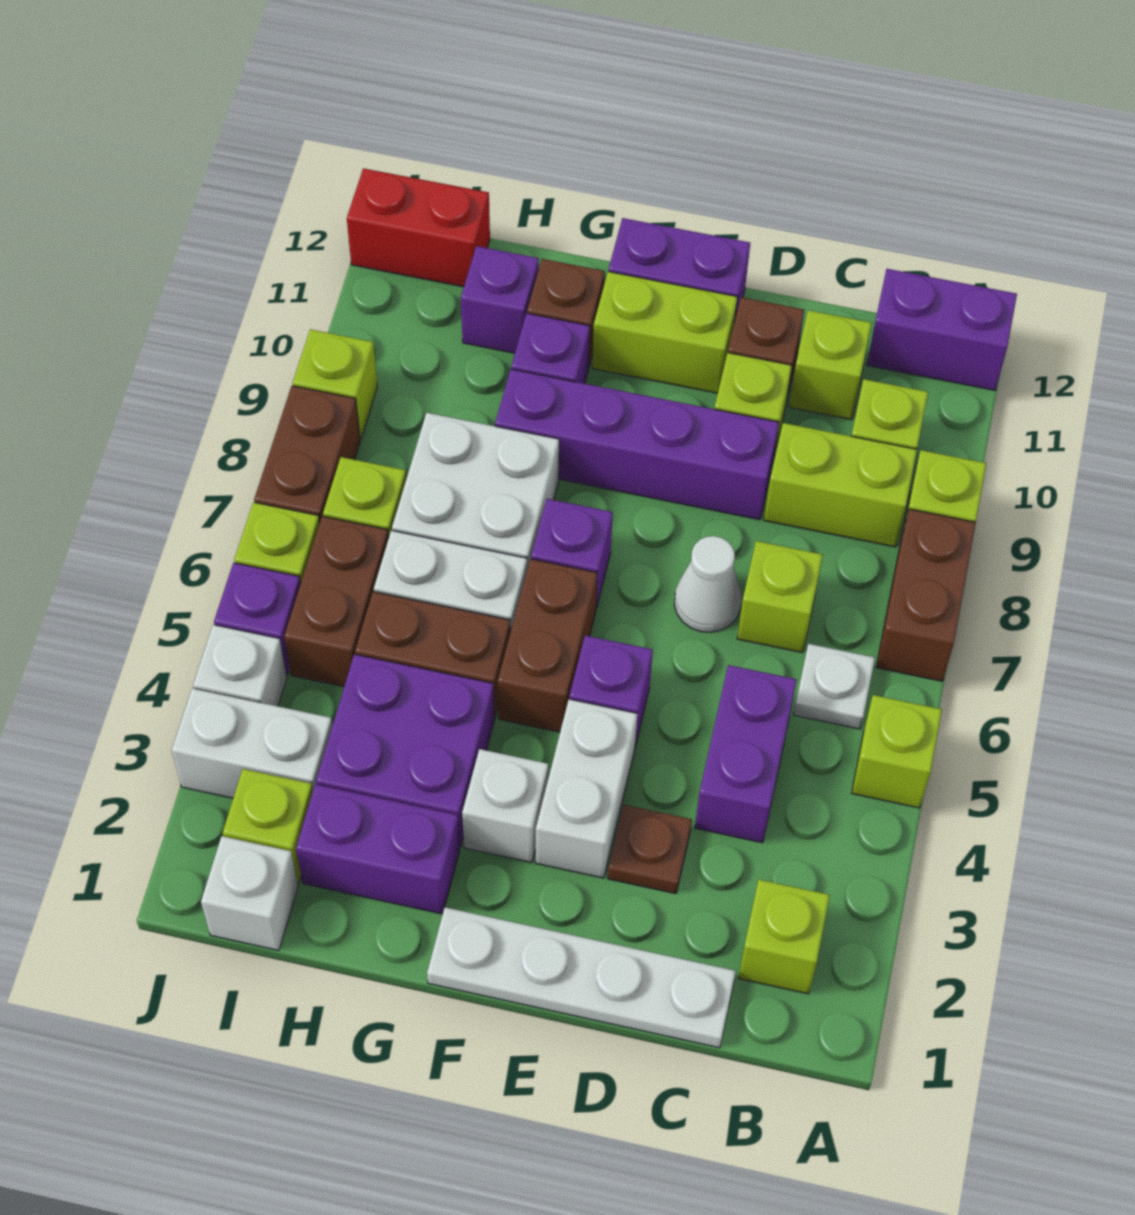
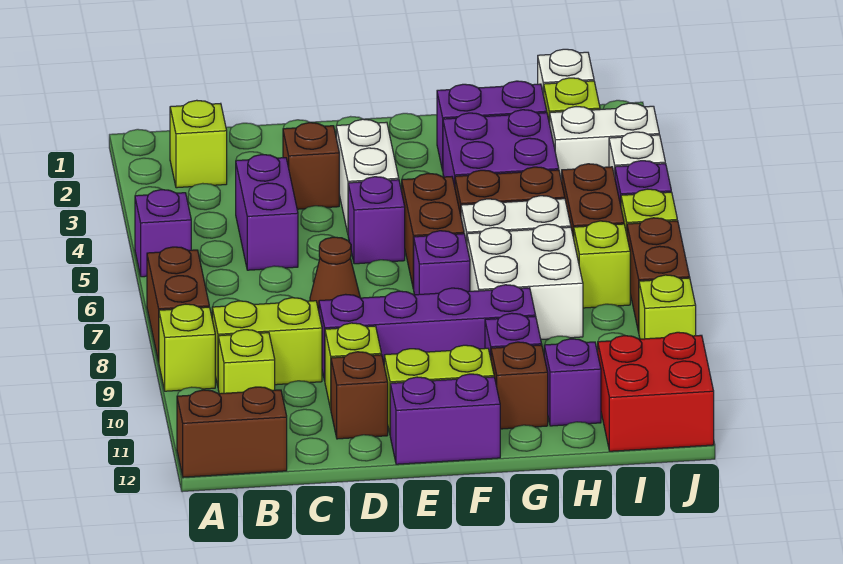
lime brick A5 level 1 -> purple brick A5 level 1
purple brick A12:B12 level 1 -> brown brick A12:B12 level 1
white plate B6 level 1 -> none
white plate C1:F1 level 1 -> none
lime brick C7 level 1 -> none
lime brick C11 level 1 -> none
brown plate D3 level 1 -> brown brick D3 level 1
white cone D7 level 1 -> brown cone D7 level 1
white brick F3 level 1 -> none
red brick I12:J12 level 1 -> red brick I11:J12 level 1

